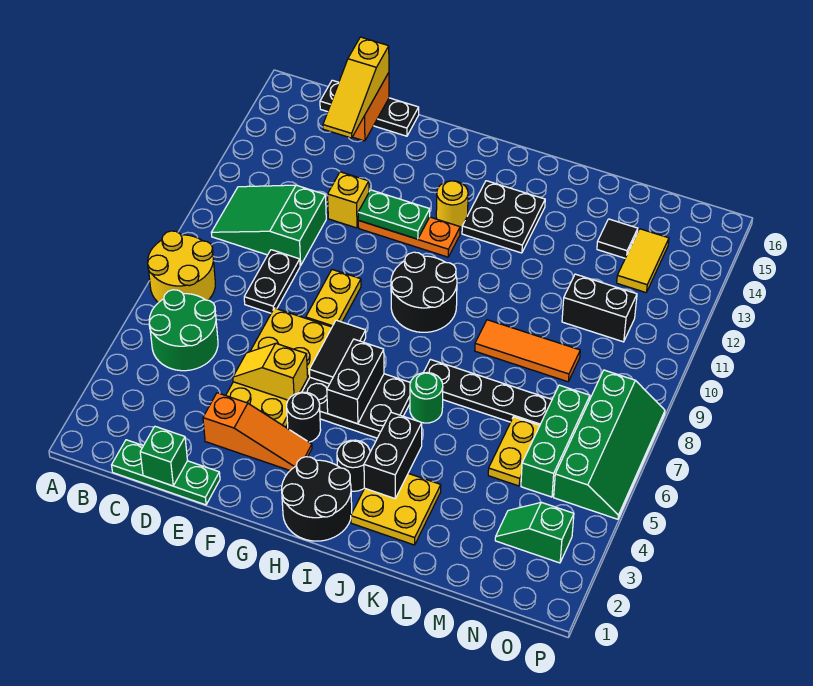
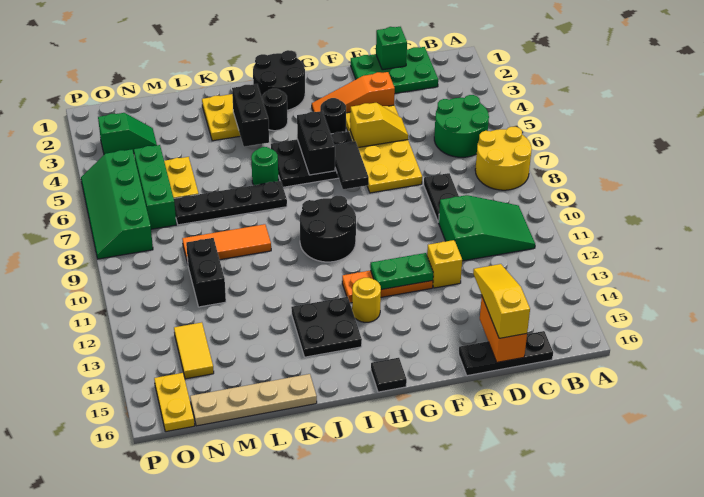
green plate C1:E1 level 1 -> green plate C1:E2 level 1
yellow plate F8:F9 level 1 -> yellow plate O15:O16 level 1
none -> tan plate K16:N16 level 1
black brick M11:N11 level 1 -> black brick M10:M11 level 1
black tile M14 level 1 -> black tile H16 level 1

